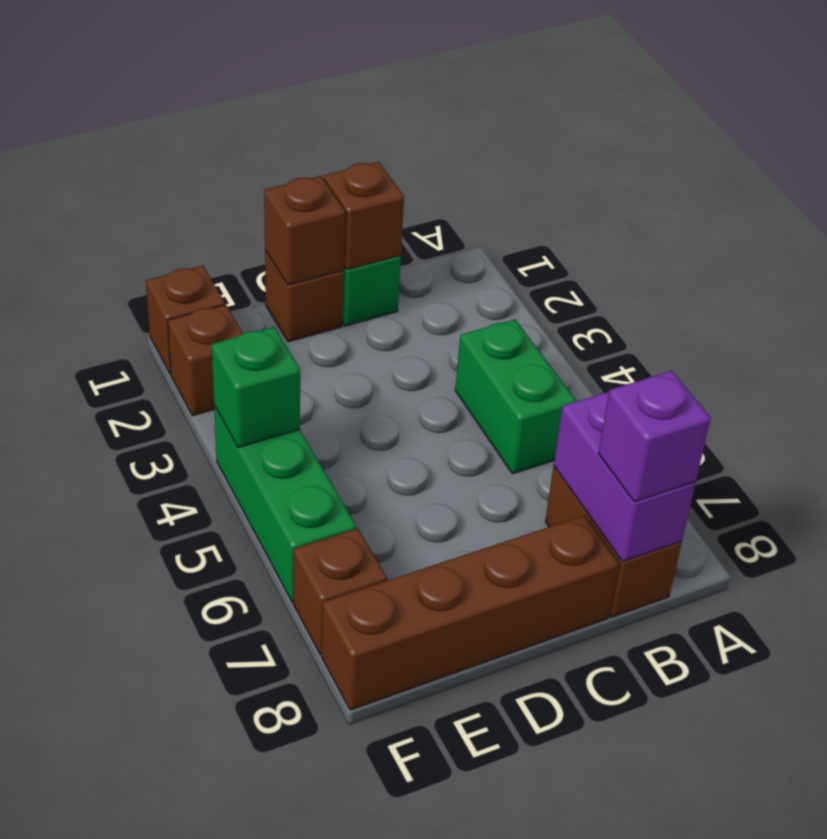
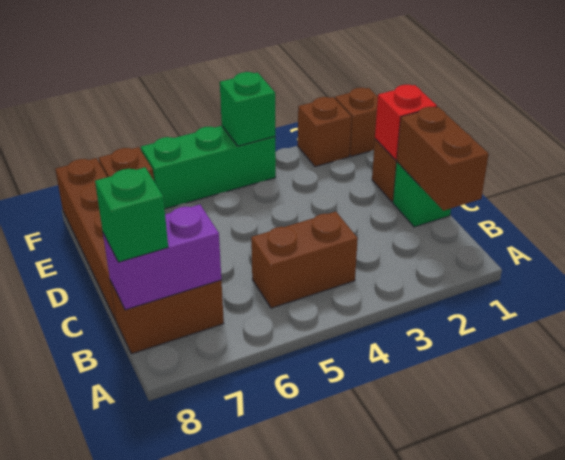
green brick B4:B5 level 1 -> brown brick B4:B5 level 1
purple brick B8 level 3 -> green brick B8 level 3
brown brick C1 level 2 -> brown brick B1:C1 level 2
brown brick D1 level 2 -> red brick D1 level 2

